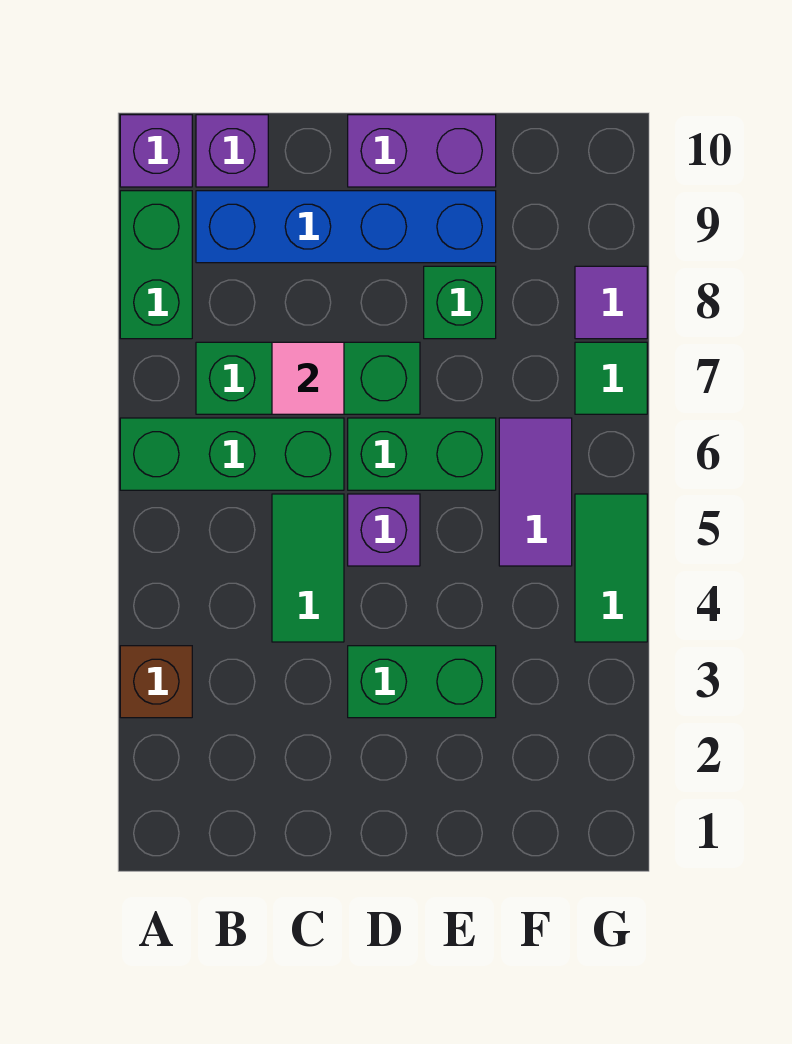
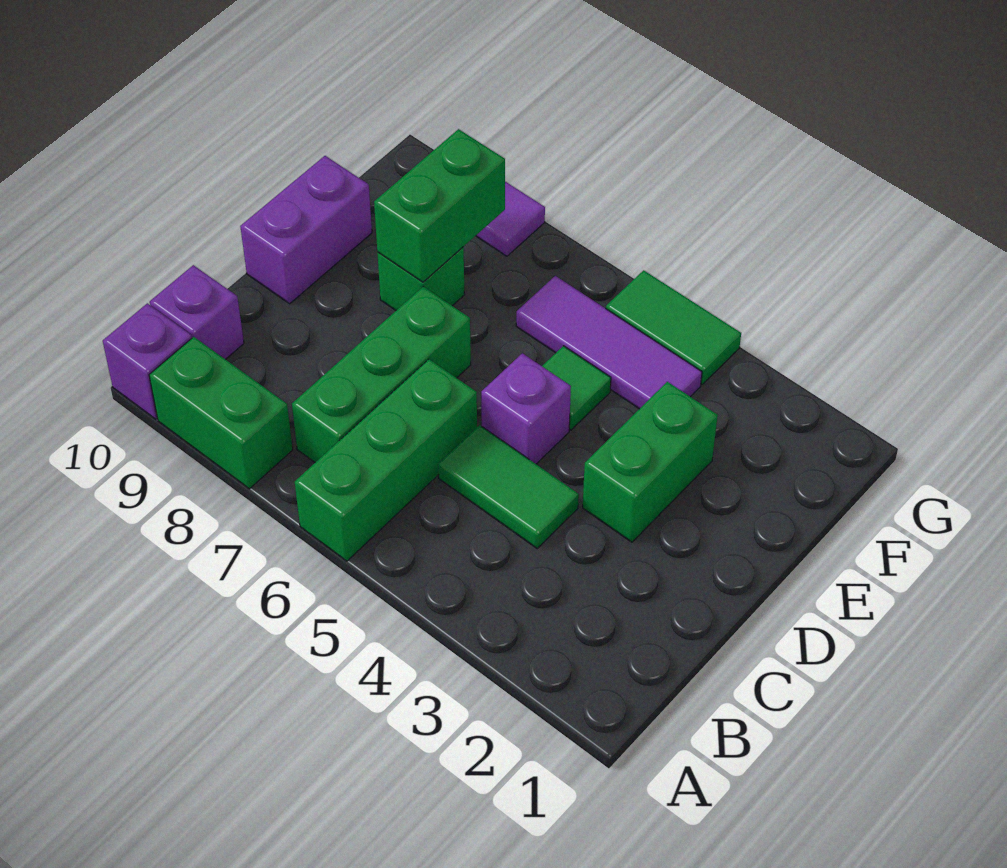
brown brick A3 level 1 -> none
blue brick B9:E9 level 1 -> none
pink tile C7 level 2 -> none
green brick D6:E6 level 1 -> green brick E8:F8 level 2
purple tile F5:F6 level 1 -> purple tile F4:F6 level 1
green tile G7 level 1 -> green tile E5 level 1

